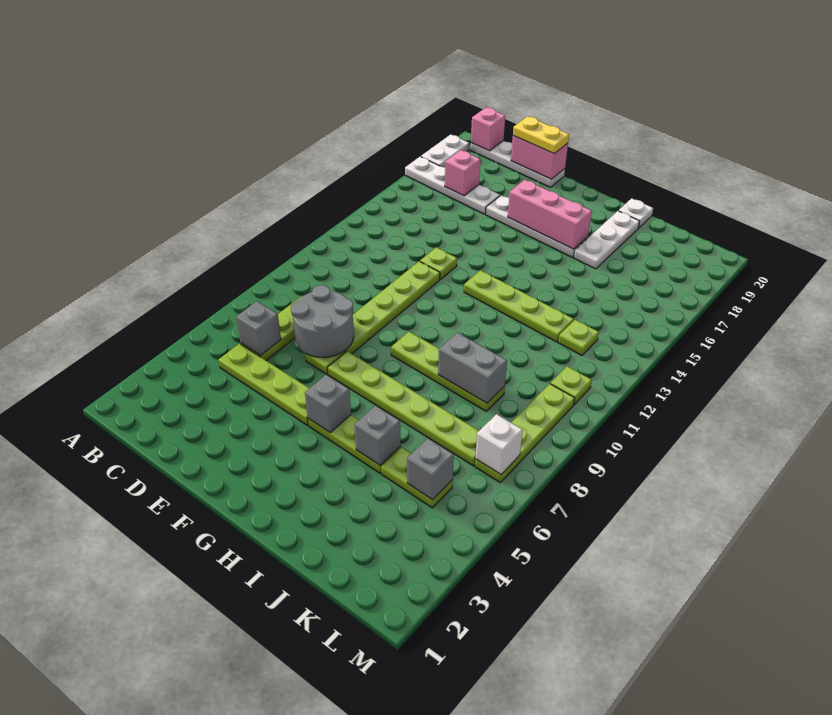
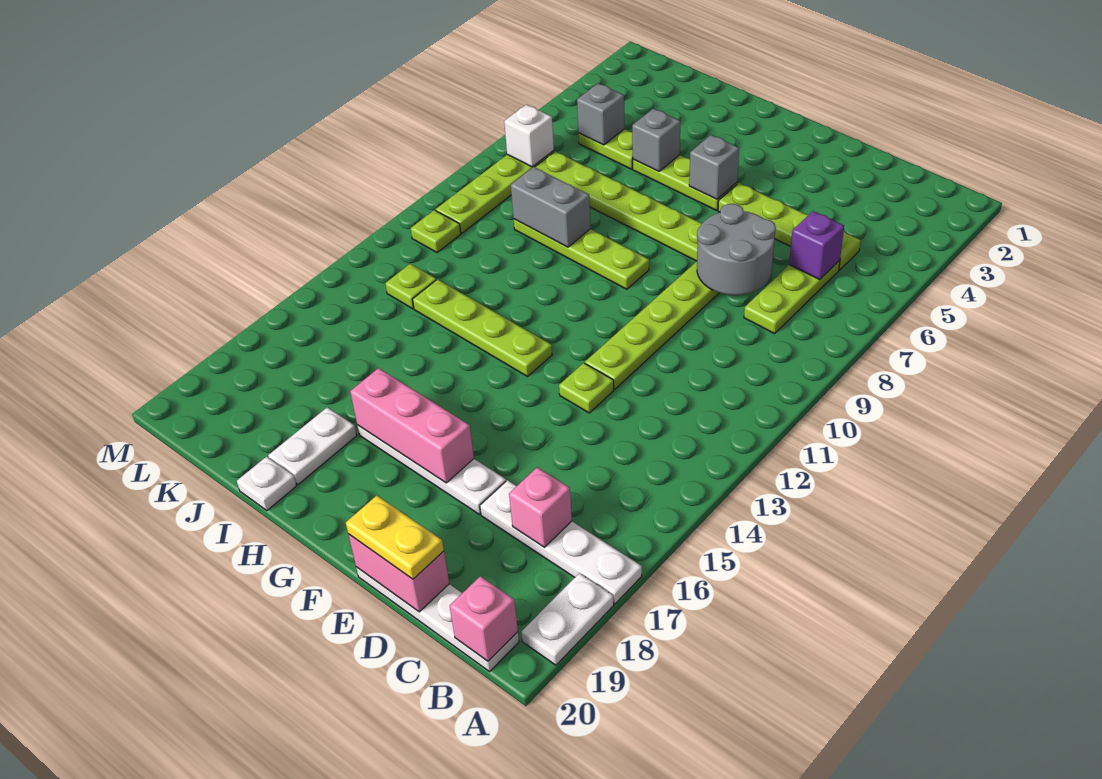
grey brick C6 level 2 -> purple brick C6 level 2
white plate I17:I19 level 1 -> white plate I18:I19 level 1

